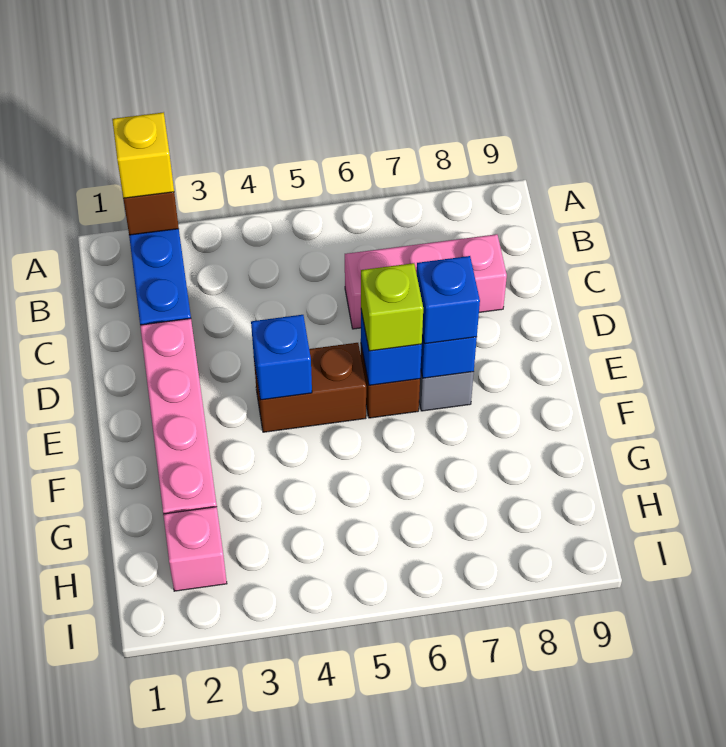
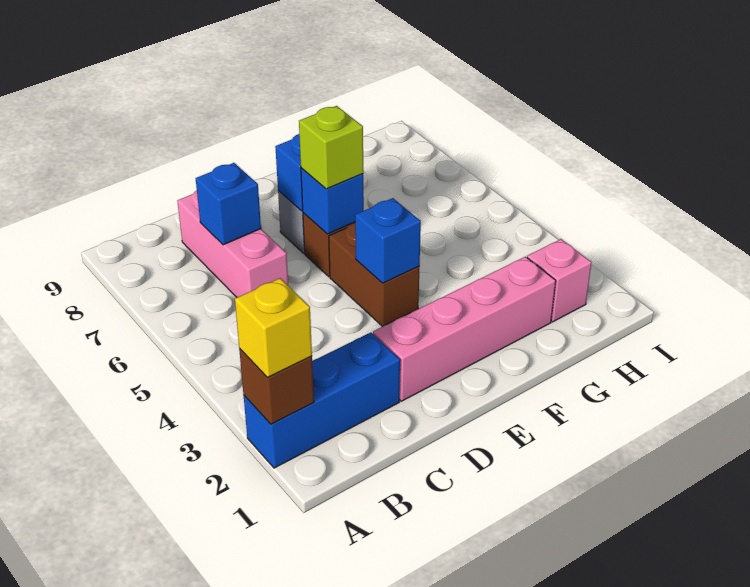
blue brick E7 level 3 -> blue brick C7 level 2

